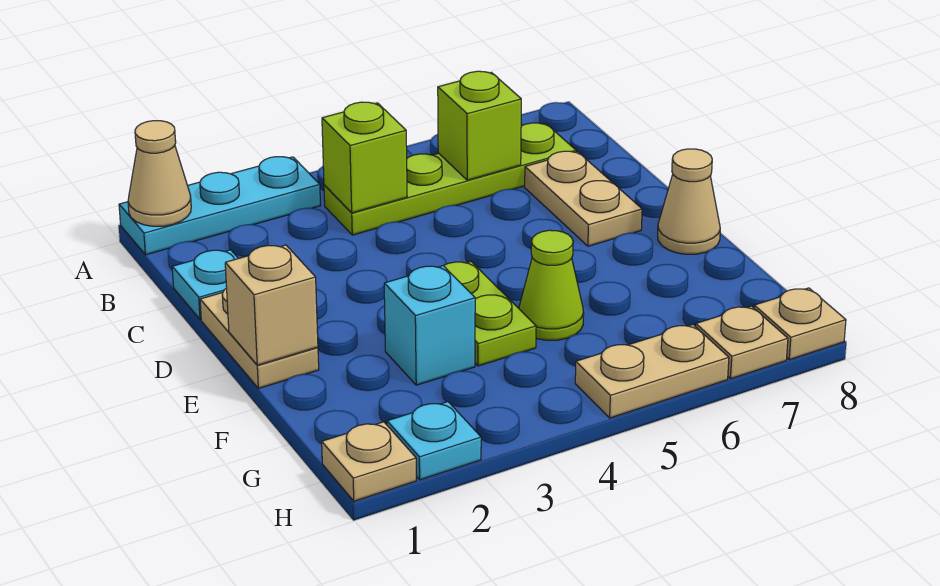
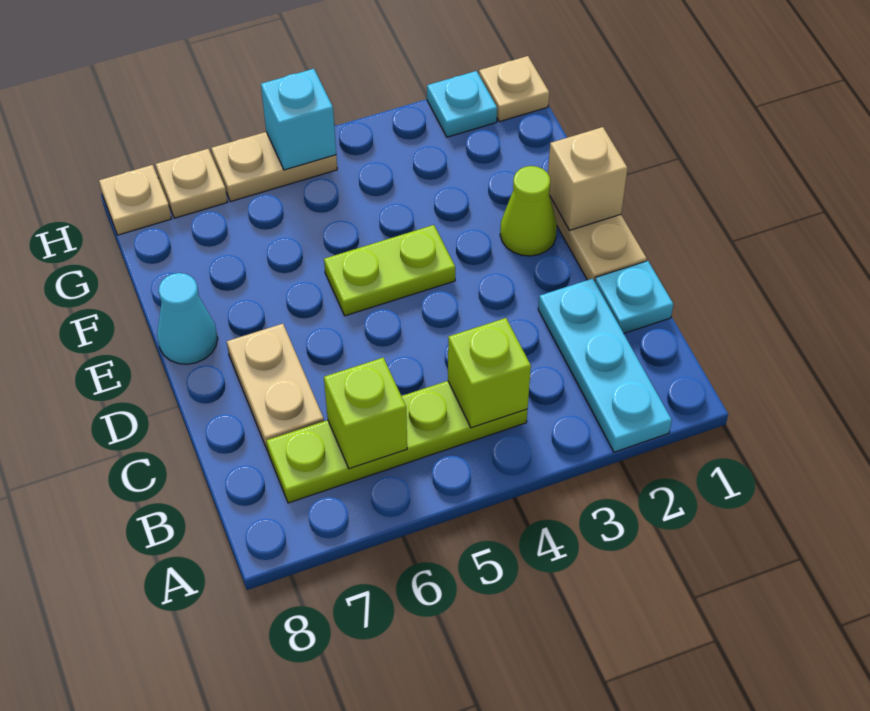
cyan plate A1:A3 level 1 -> cyan plate A2:C2 level 1
tan cone A1 level 2 -> none
lime plate E4:F4 level 1 -> lime plate E4:E5 level 1
tan cone E8 level 1 -> cyan cone E8 level 1
cyan brick F3 level 1 -> cyan brick H5 level 2
lime cone F5 level 1 -> lime cone E2 level 1

